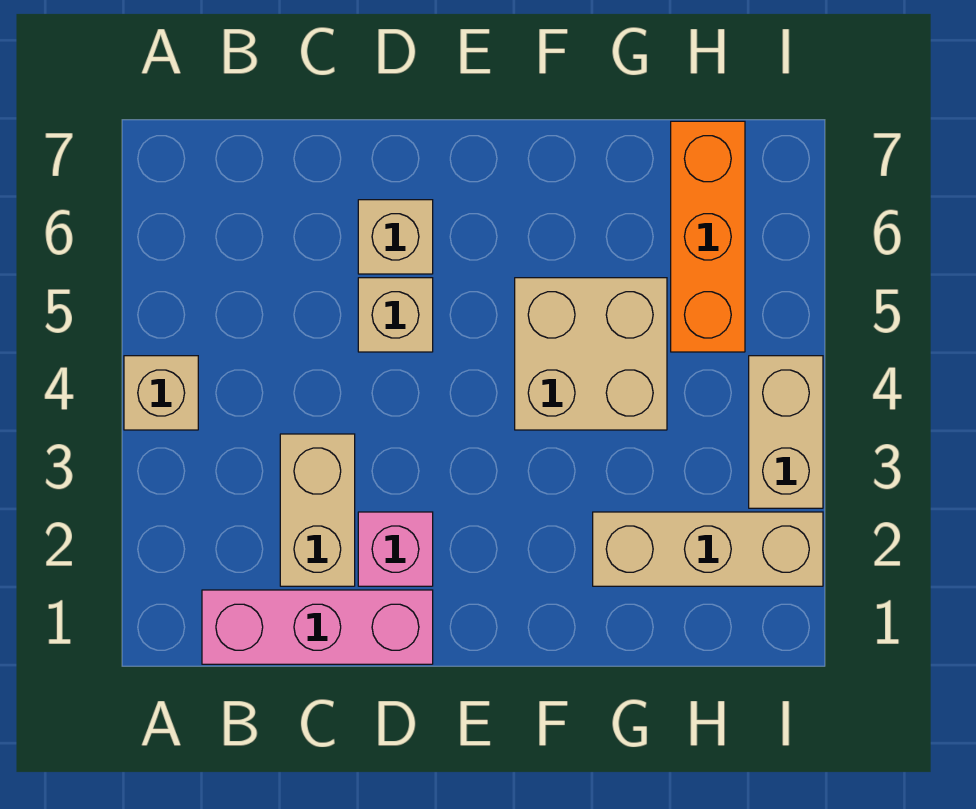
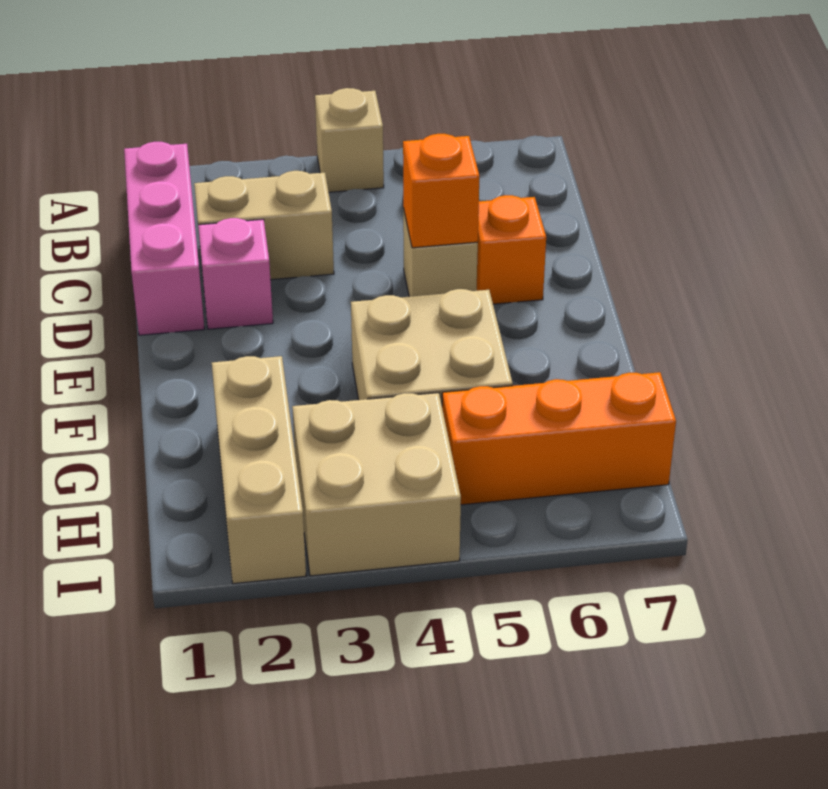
none -> orange brick D5 level 2
tan brick D6 level 1 -> orange brick D6 level 1
tan brick I3:I4 level 1 -> tan brick H3:I4 level 1

